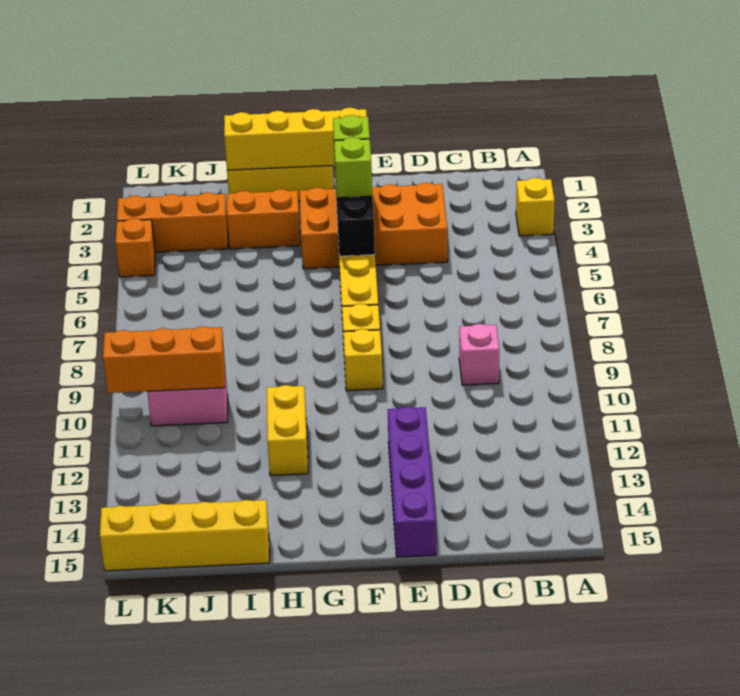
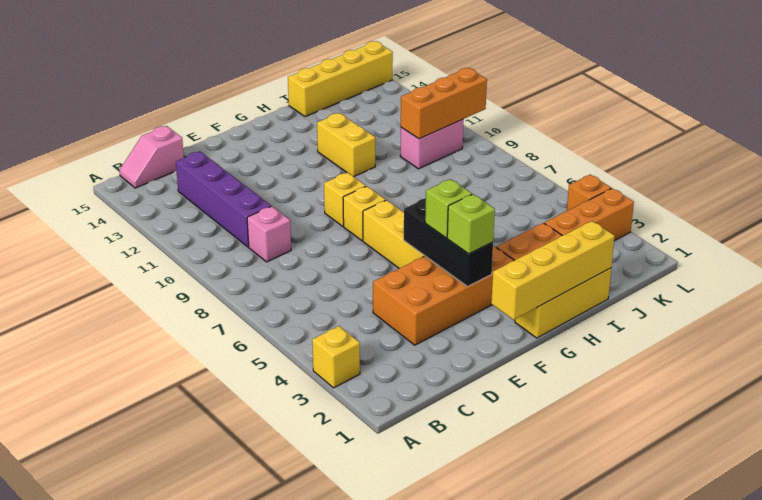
none -> pink slope B15:C15 level 1 top C
purple brick E12:E15 level 1 -> purple brick C10:C13 level 1

